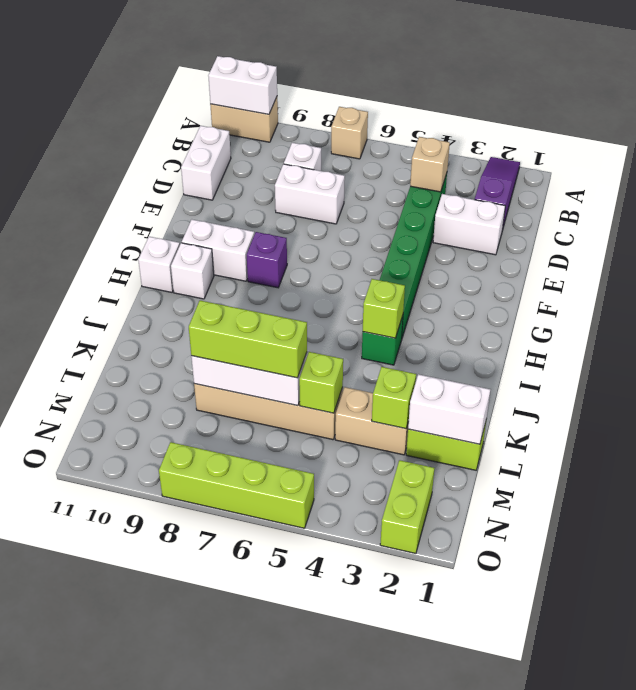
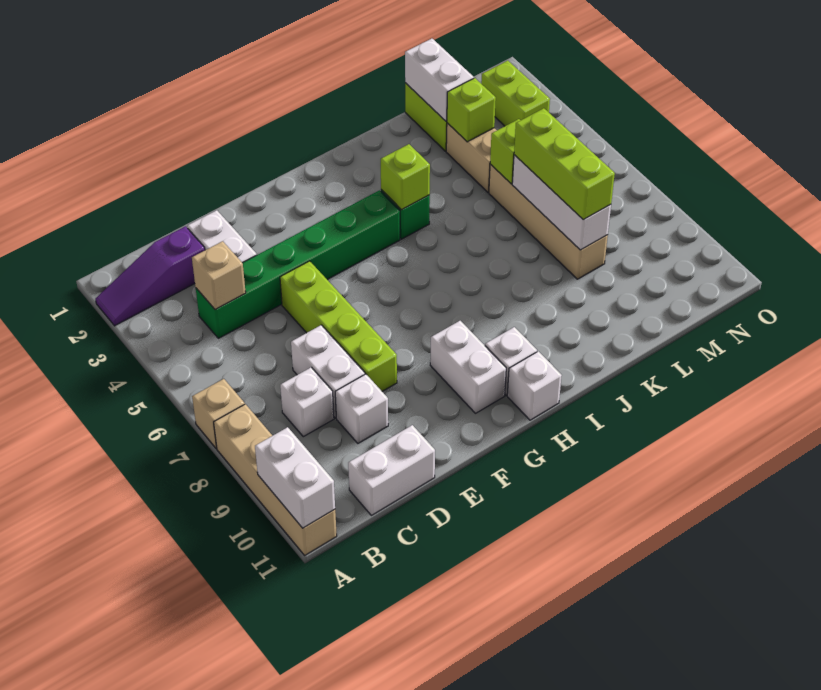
tan brick A10:A11 level 1 -> tan brick A8:A11 level 1
none -> white brick D9 level 1
purple brick G8 level 1 -> none
lime brick N2:O2 level 1 -> lime brick N2:N3 level 1
lime brick O5:O8 level 1 -> lime brick E5:E8 level 1

